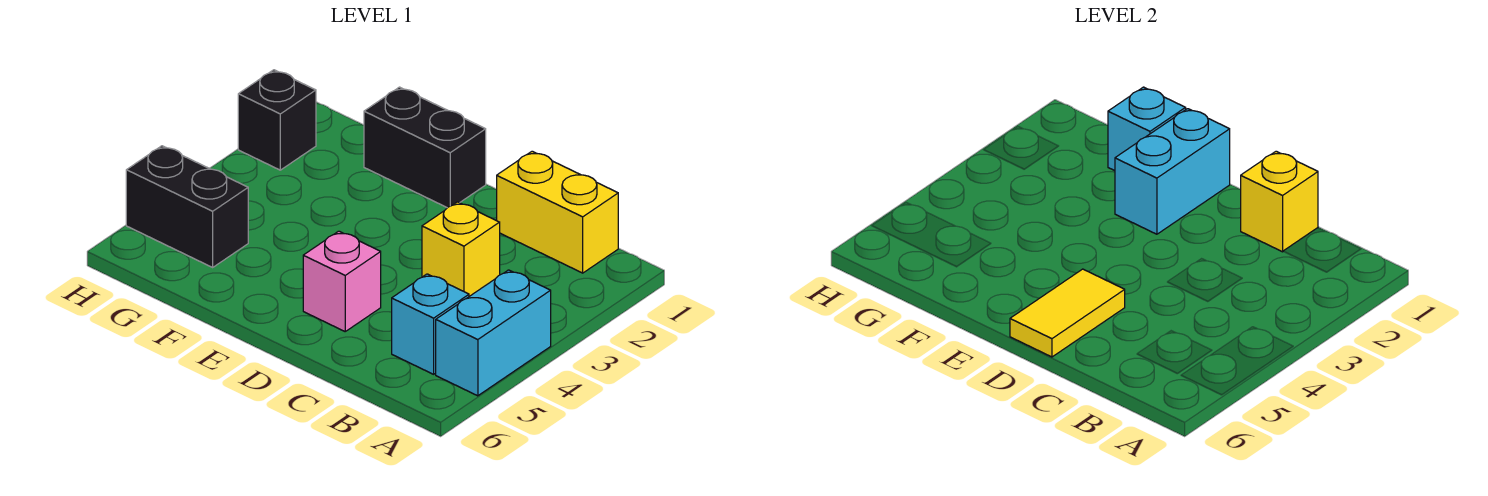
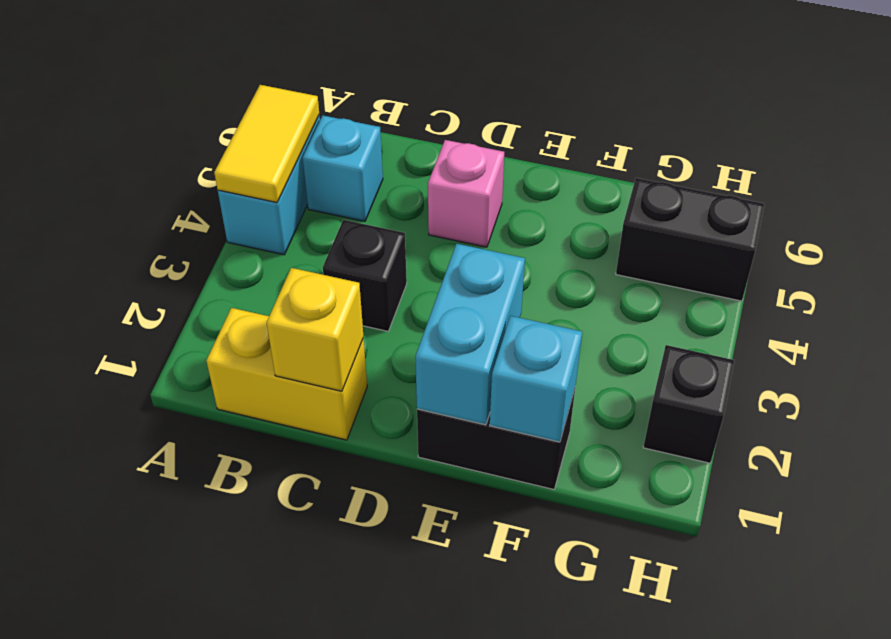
yellow brick C3 level 1 -> black brick C3 level 1
yellow tile D5:D6 level 2 -> yellow tile A4:A5 level 2

